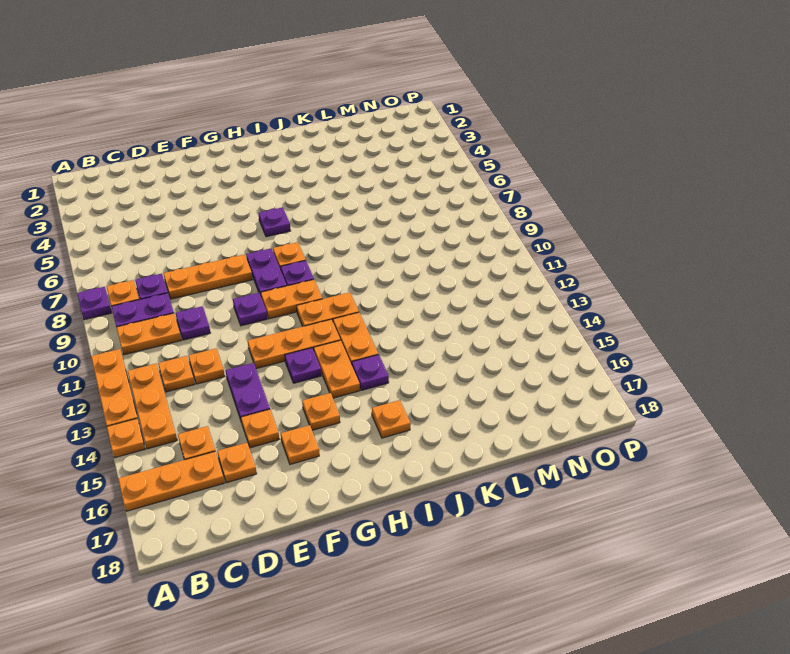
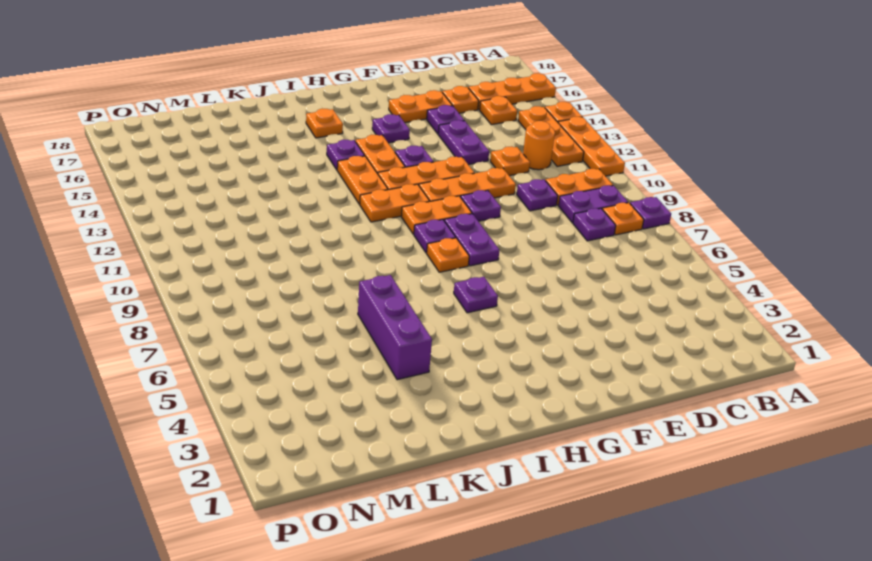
orange plate C12 level 1 -> orange round brick C12 level 1
orange plate D8:F8 level 1 -> orange plate E11:G11 level 1
orange plate E15 level 1 -> purple plate E15 level 1
orange plate F16 level 1 -> orange plate E16:F16 level 1
orange plate G15 level 1 -> purple plate G15 level 1
none -> purple brick K4:K6 level 1

